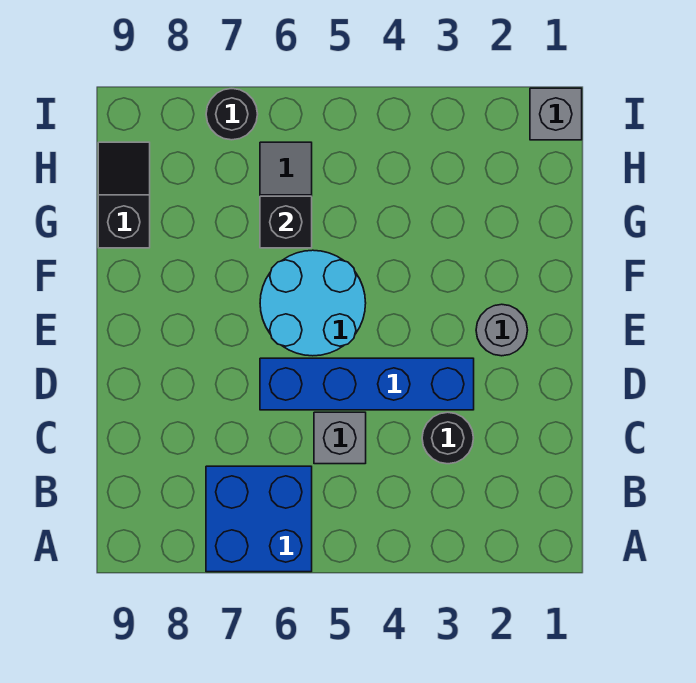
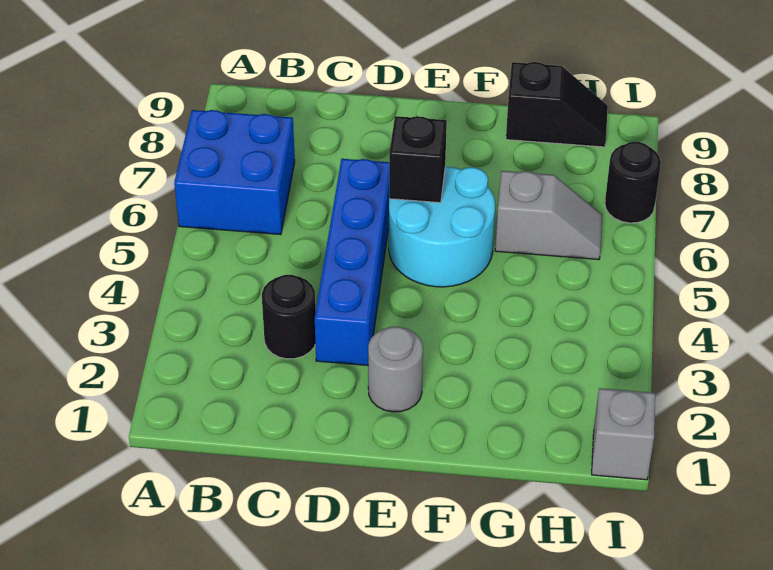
grey brick C5 level 1 -> none
black brick G6 level 2 -> black brick E6 level 2

